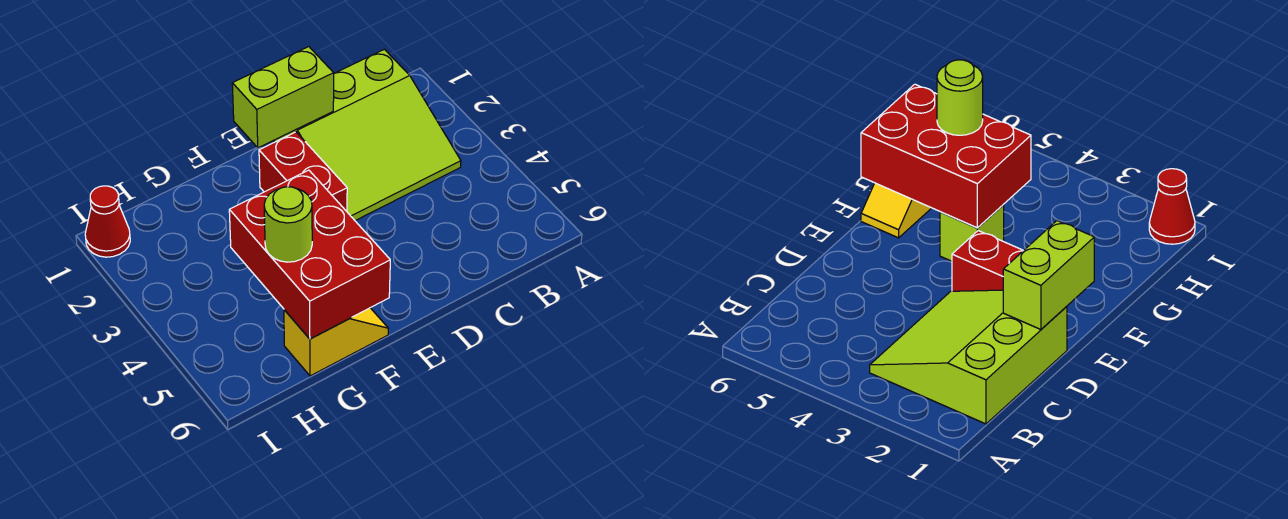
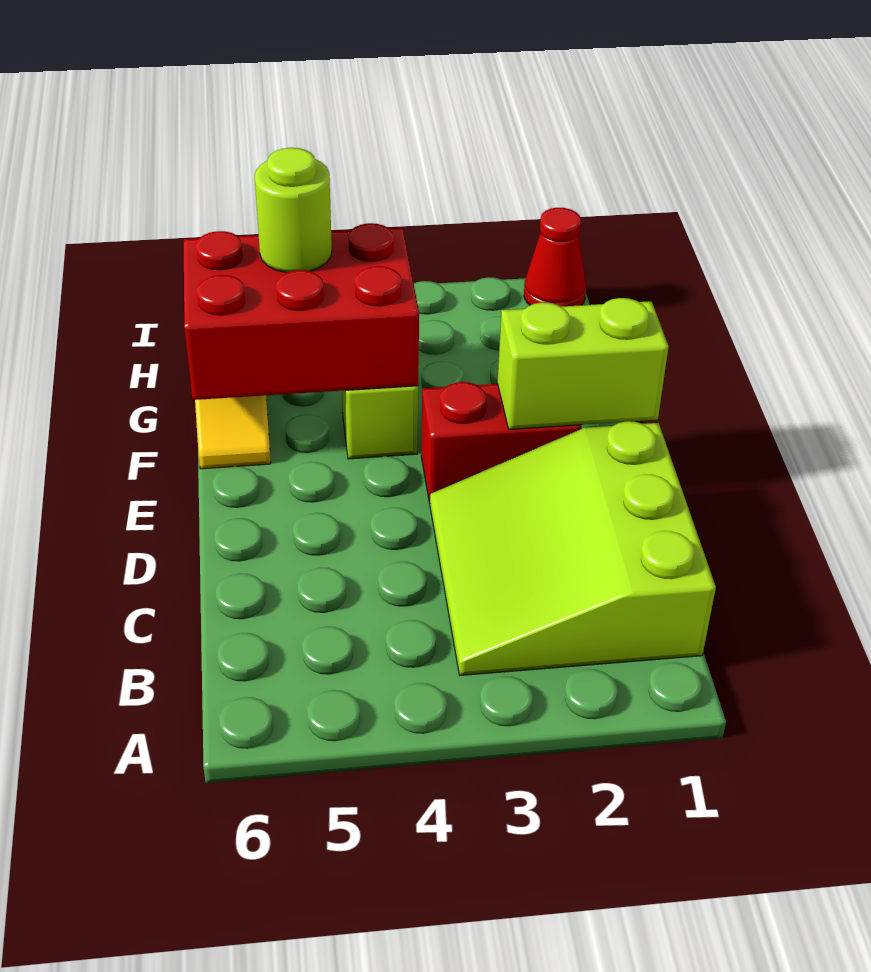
lime brick D1:E1 level 2 -> lime brick E1:E2 level 2

